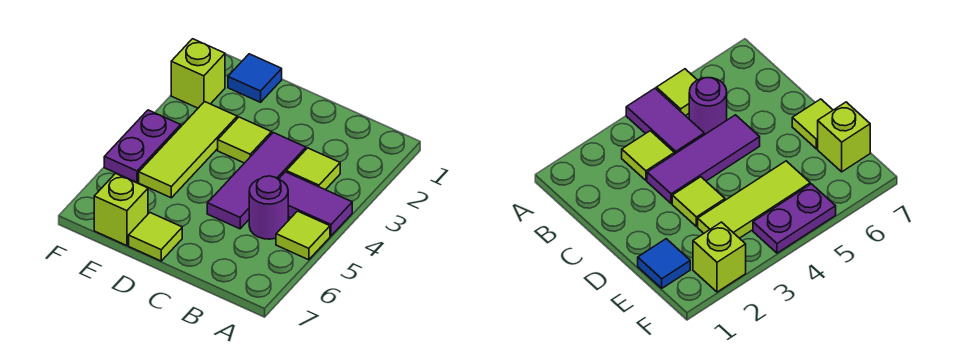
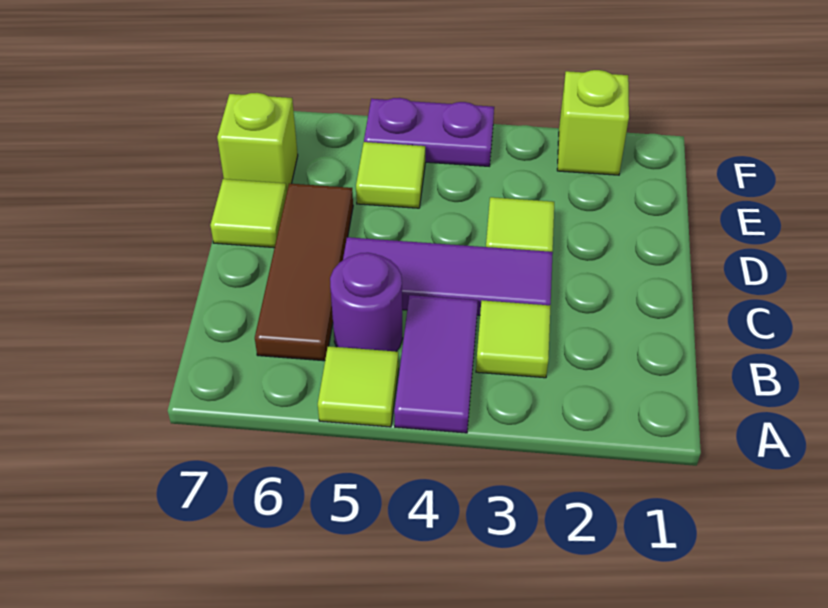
none -> brown tile B6:D6 level 1
blue tile E1 level 1 -> none
lime tile E3:E5 level 1 -> lime tile E5 level 1

